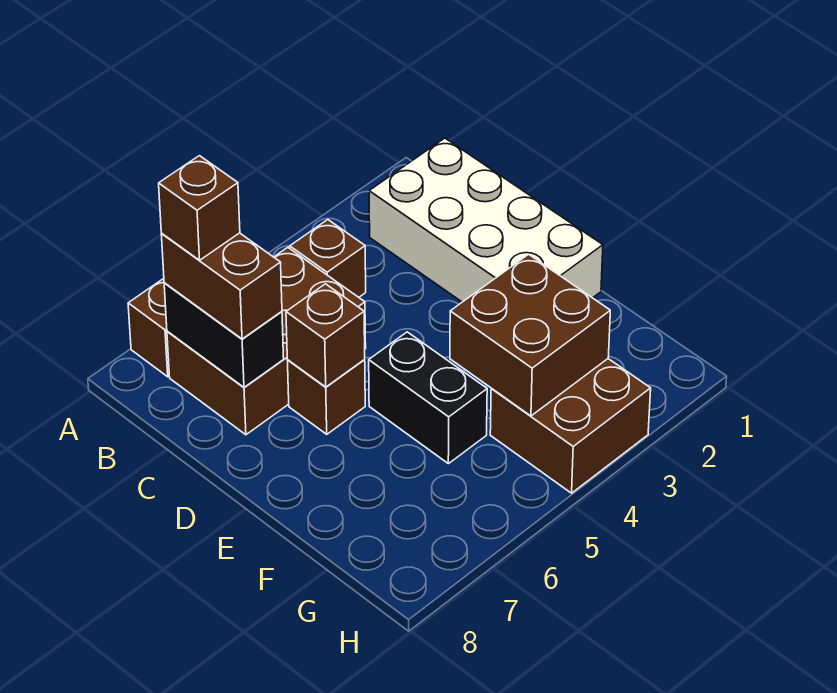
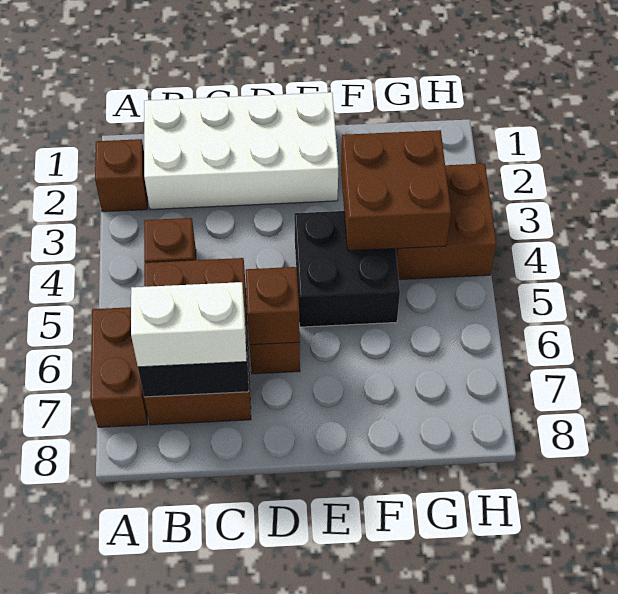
brown brick B7:C7 level 3 -> white brick B7:C7 level 3
brown brick B7 level 4 -> brown brick A2 level 1
black brick E5:F5 level 1 -> black brick E4:F5 level 1

